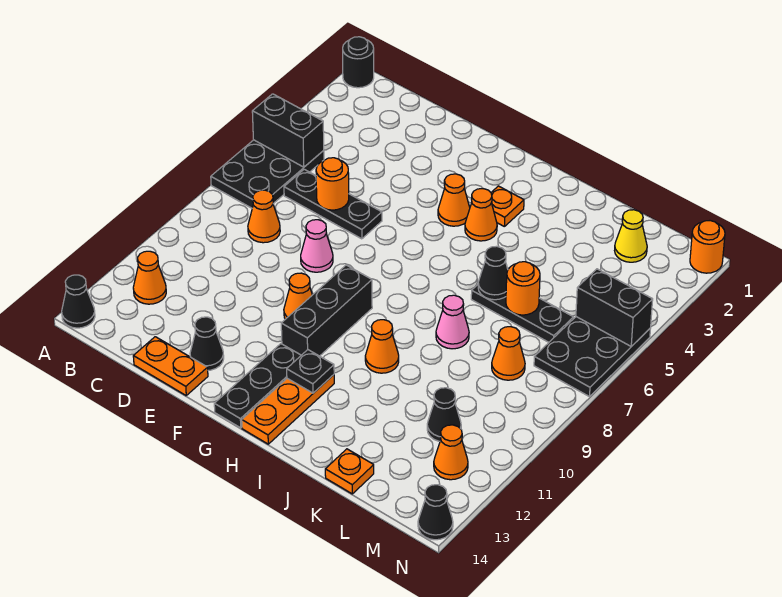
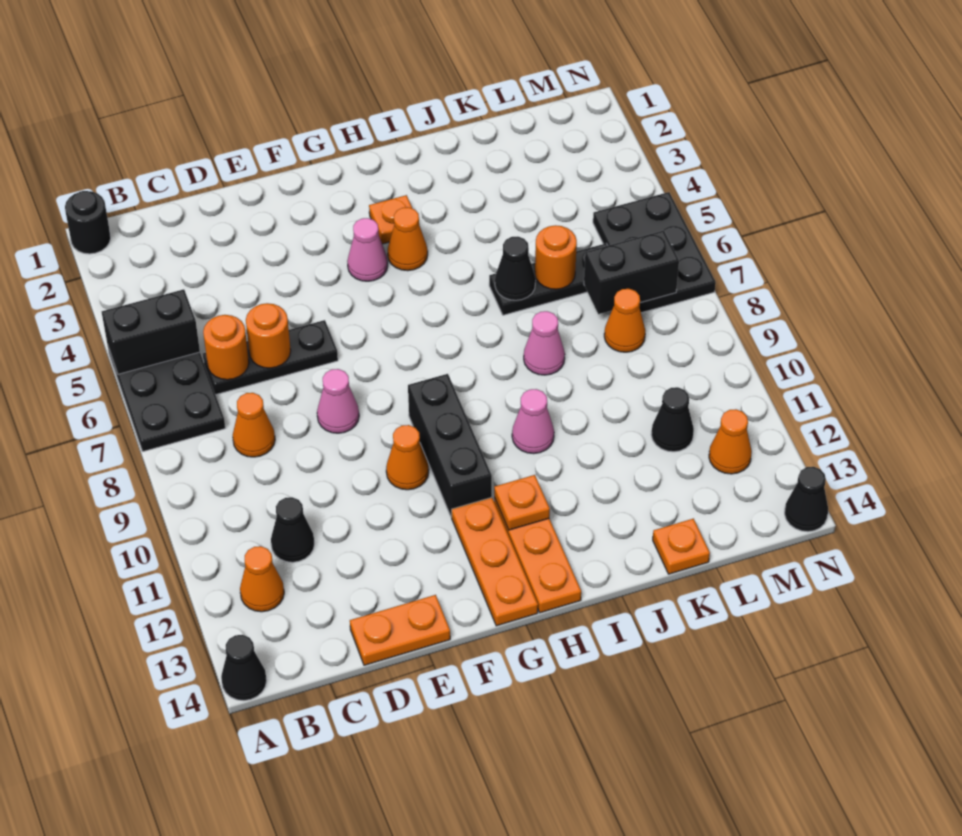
black cone E13 level 1 -> black cone C11 level 1
orange cone G4 level 1 -> pink cone G4 level 1
black plate G12:G14 level 1 -> orange plate G12:G14 level 1
black plate H12 level 2 -> orange plate H12 level 2
orange cone I10 level 1 -> pink cone I10 level 1
yellow cone L2 level 1 -> none
black brick M5:N5 level 2 -> black brick L7:M7 level 2
orange round brick N1 level 1 -> orange round brick C6 level 2

